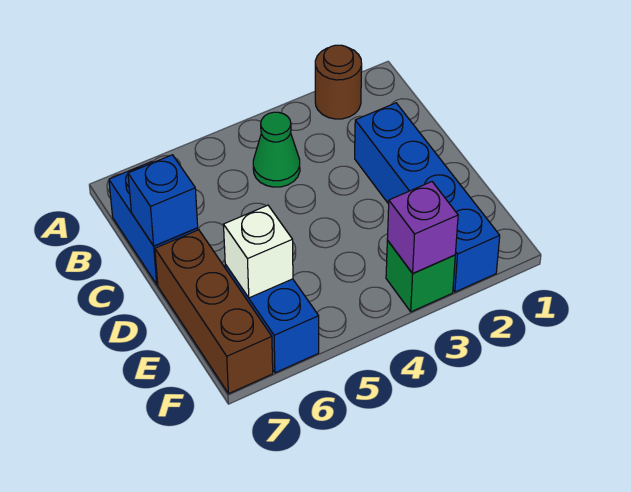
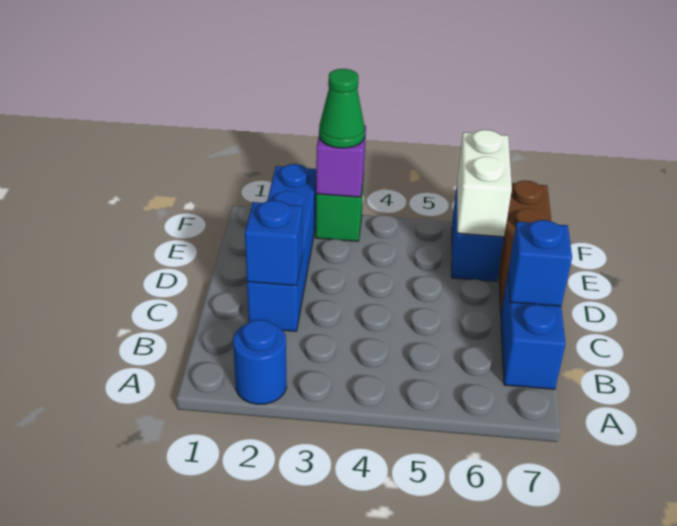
brown round brick A2 level 1 -> blue round brick A2 level 1
green cone B4 level 1 -> green cone F3 level 3
none -> blue brick C2 level 2
white brick E6 level 2 -> white brick E6:F6 level 2

